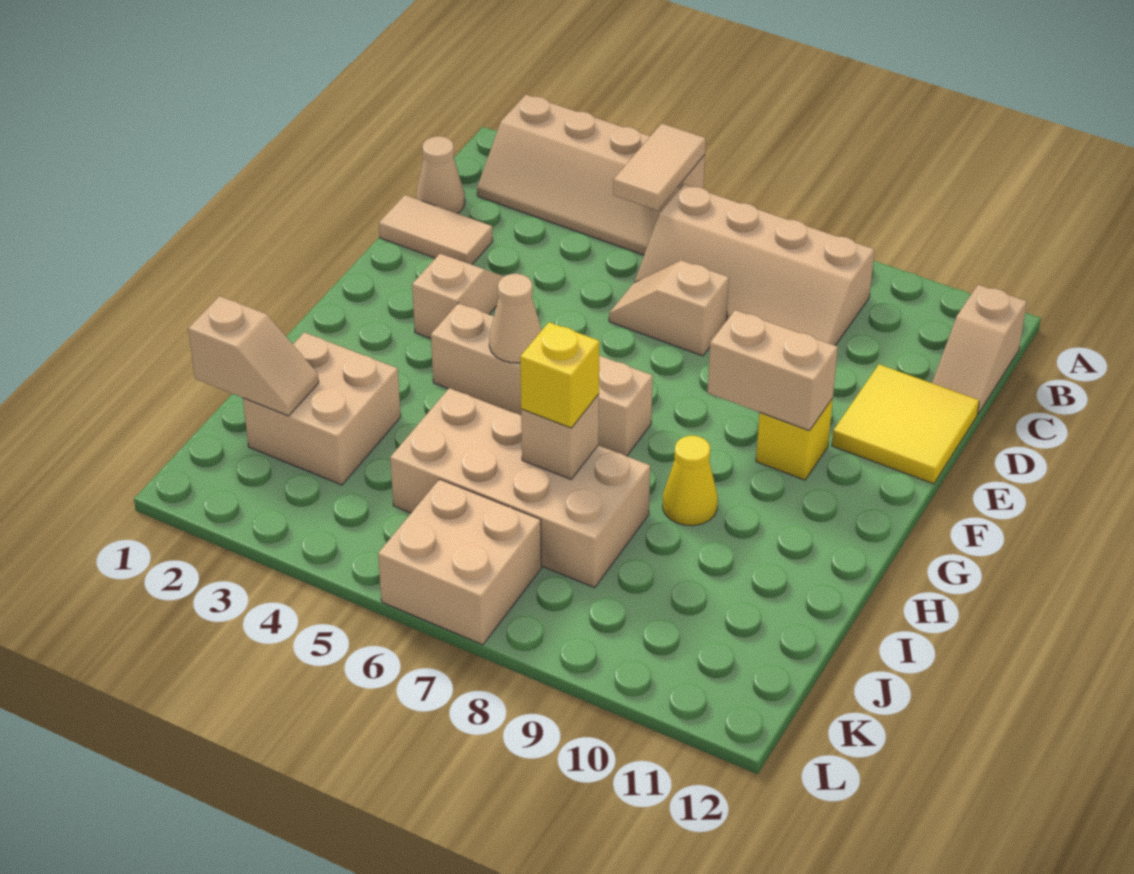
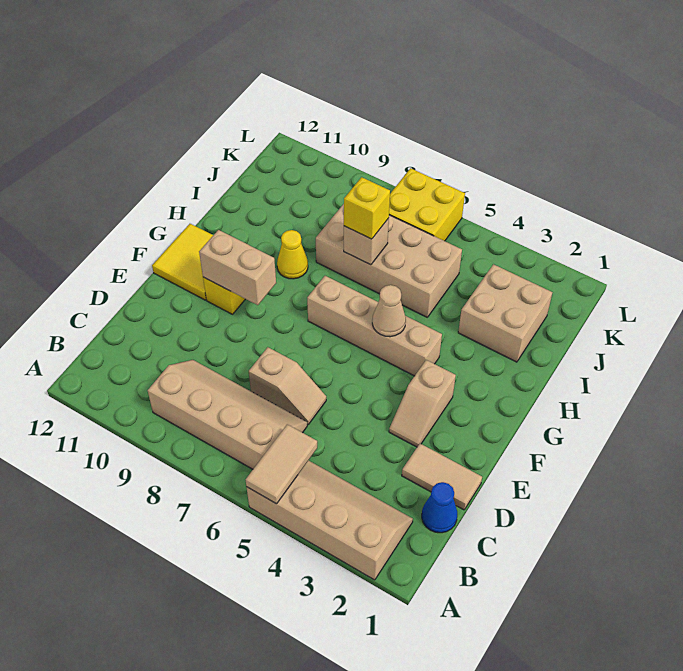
tan slope B12:C12 level 1 top B -> none
tan cone C1 level 1 -> blue cone C1 level 1
yellow tile D11:E12 level 1 -> yellow tile F11:G12 level 1
tan slope J1:J2 level 2 top 1 -> none
tan brick K6:L7 level 1 -> yellow brick K6:L7 level 1

